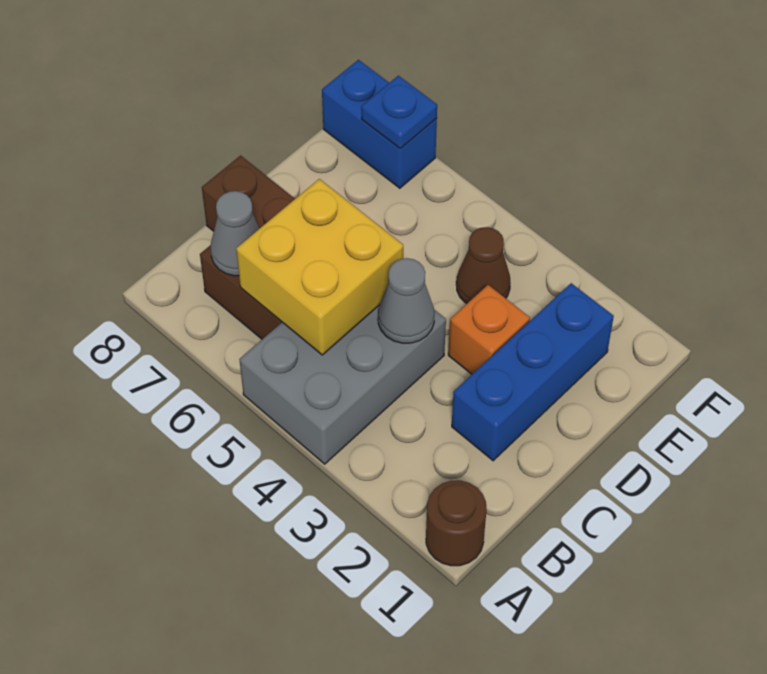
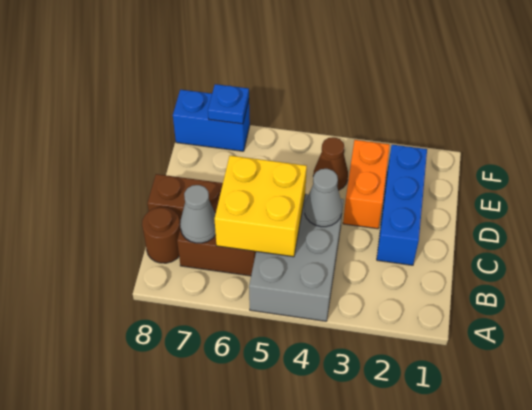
brown round brick A1 level 1 -> brown round brick B8 level 1
orange brick D3 level 1 -> orange brick D3:E3 level 1

